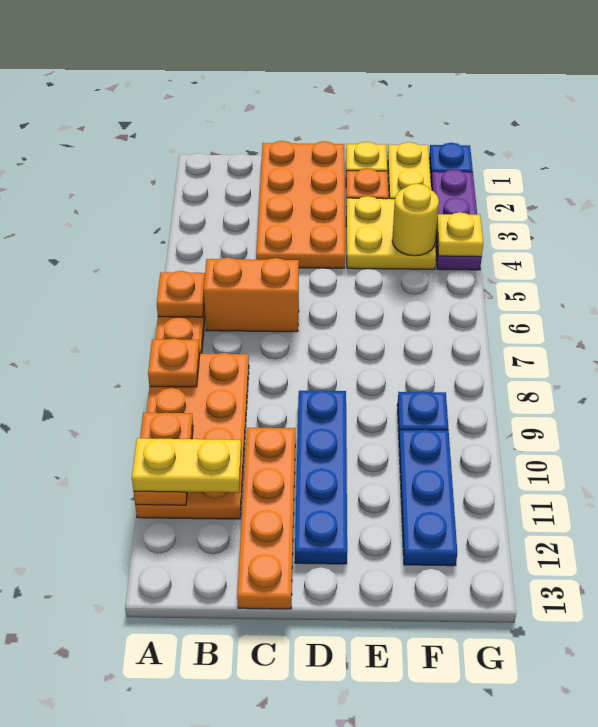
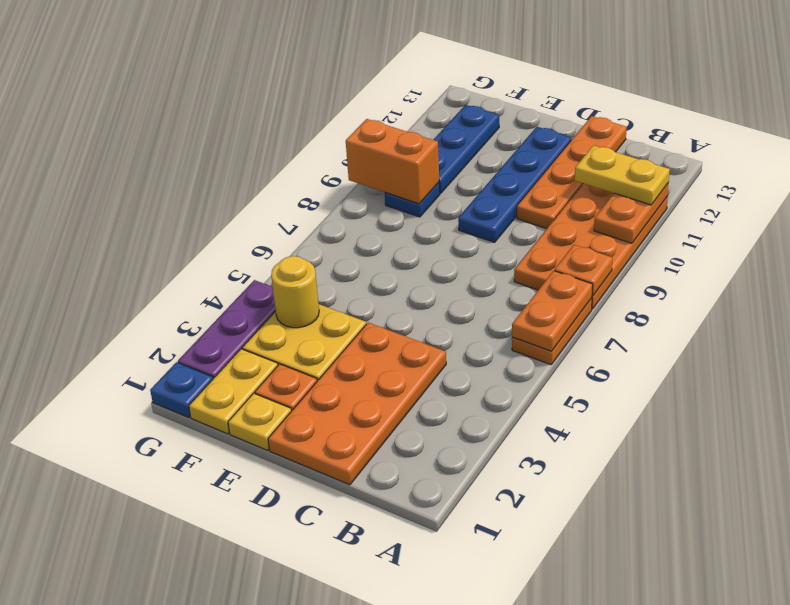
orange plate A6 level 2 -> orange plate A6:A7 level 2
orange brick B6:C6 level 1 -> orange brick F9:G9 level 2
yellow plate G4 level 2 -> none

